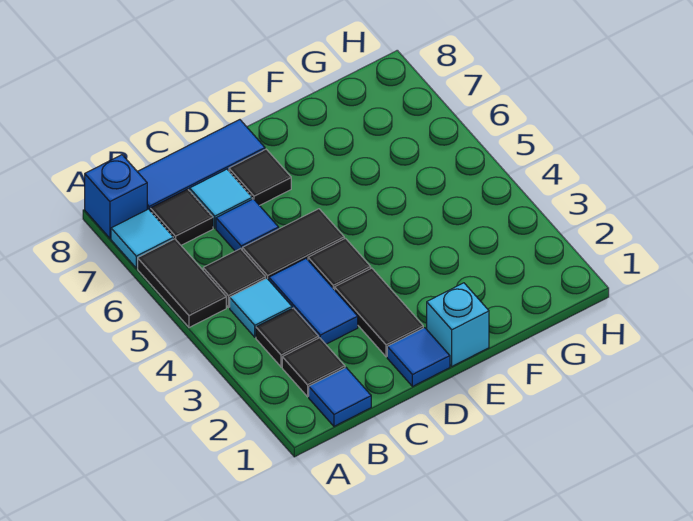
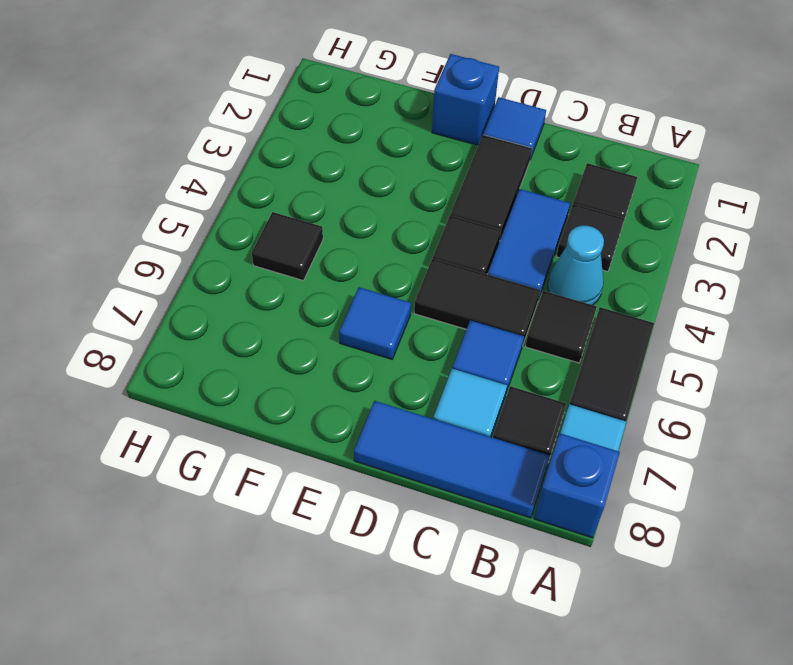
blue tile B1 level 1 -> blue tile E6 level 1
cyan tile B4 level 1 -> cyan cone B4 level 1
black tile D7 level 1 -> black tile G5 level 1
cyan brick E1 level 1 -> blue brick E1 level 1

